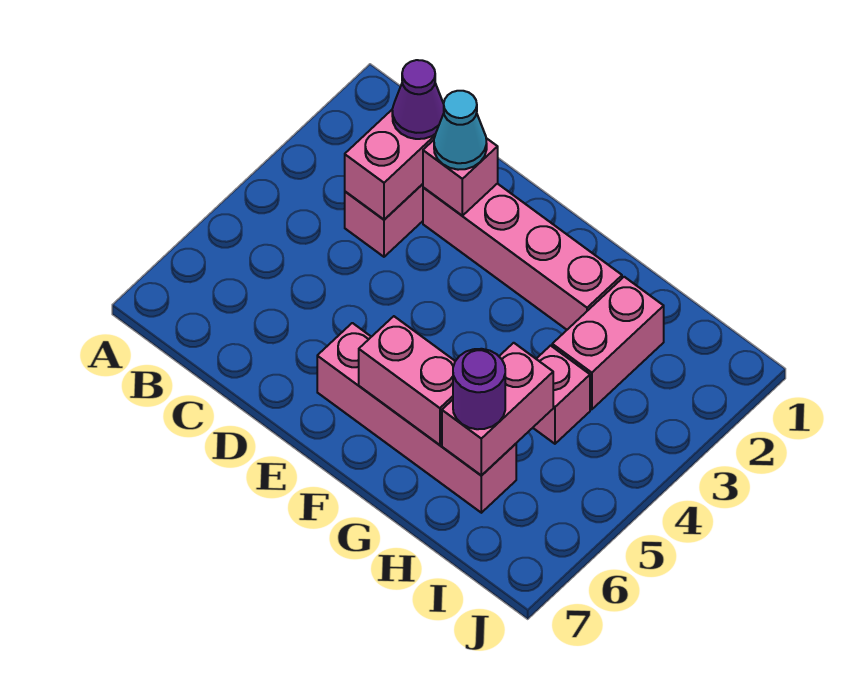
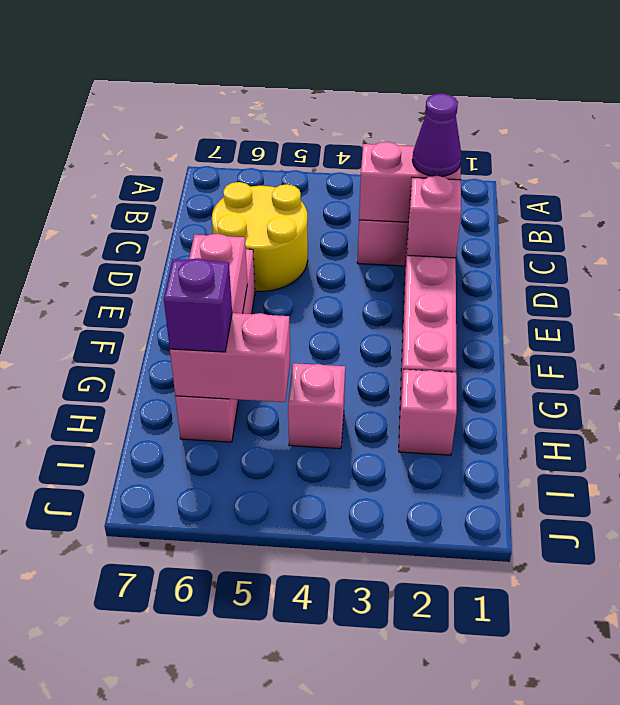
none -> yellow round brick C5:D6 level 1
cyan cone D2 level 3 -> none
pink brick H2:H3 level 1 -> pink brick H2 level 1
purple round brick H6 level 3 -> purple brick H6 level 3

